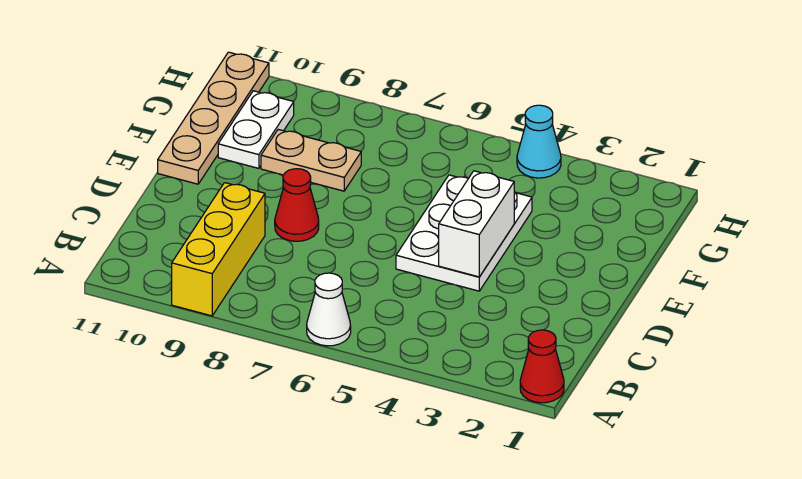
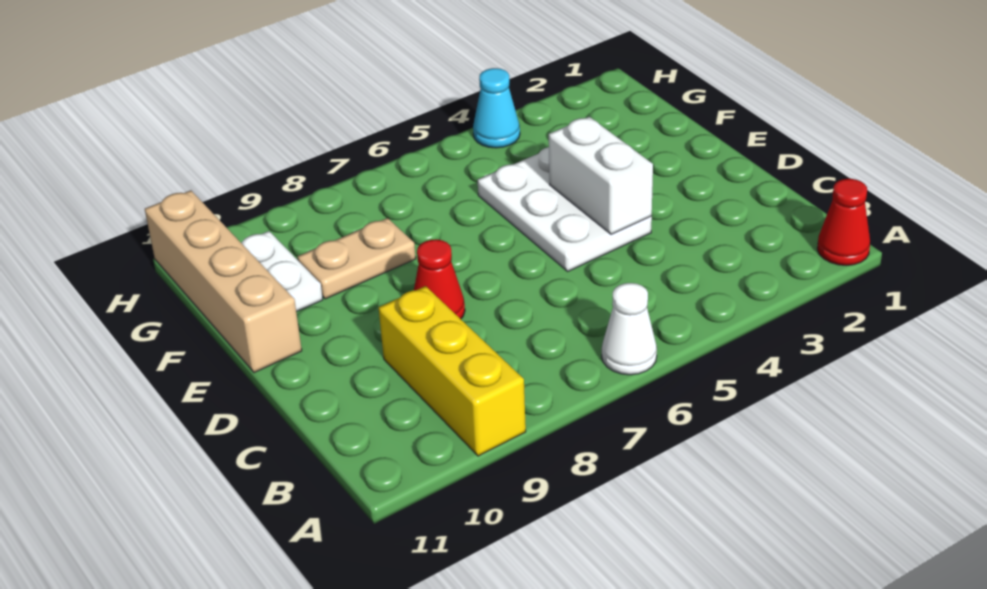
tan plate E11:H11 level 1 -> tan brick E11:H11 level 1

